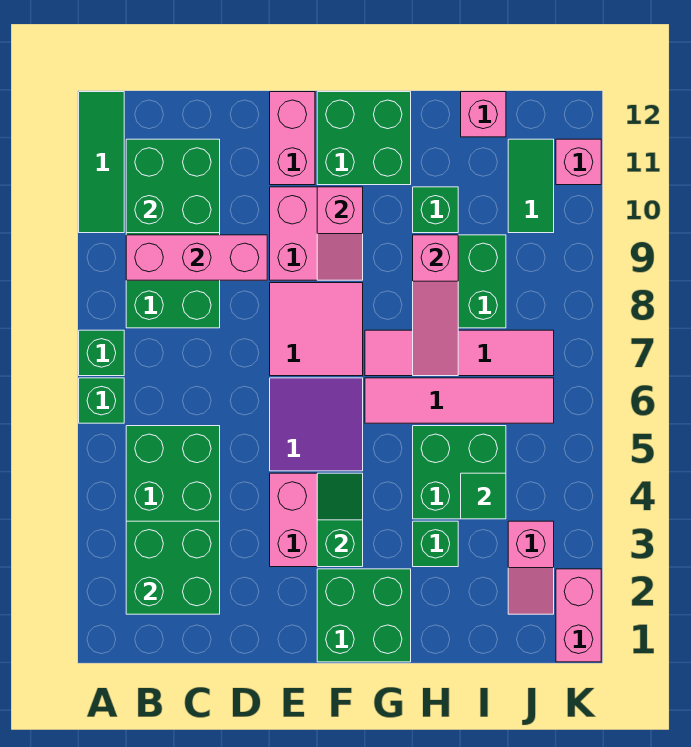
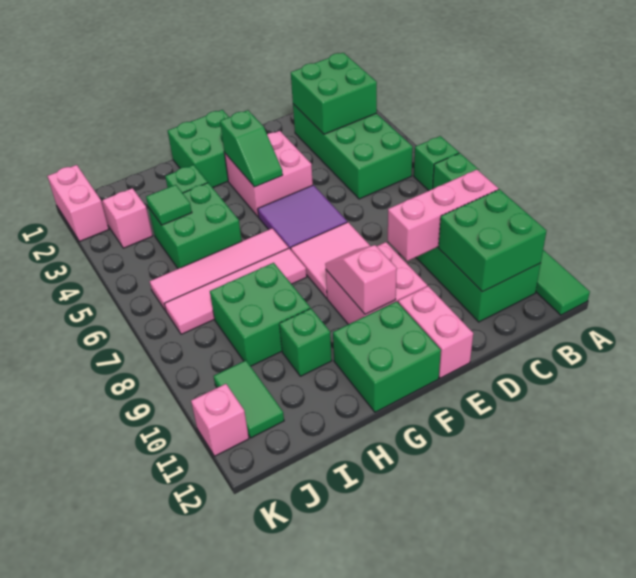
pink slope H7:H9 level 2 top 9 -> none
pink brick I12 level 1 -> none

